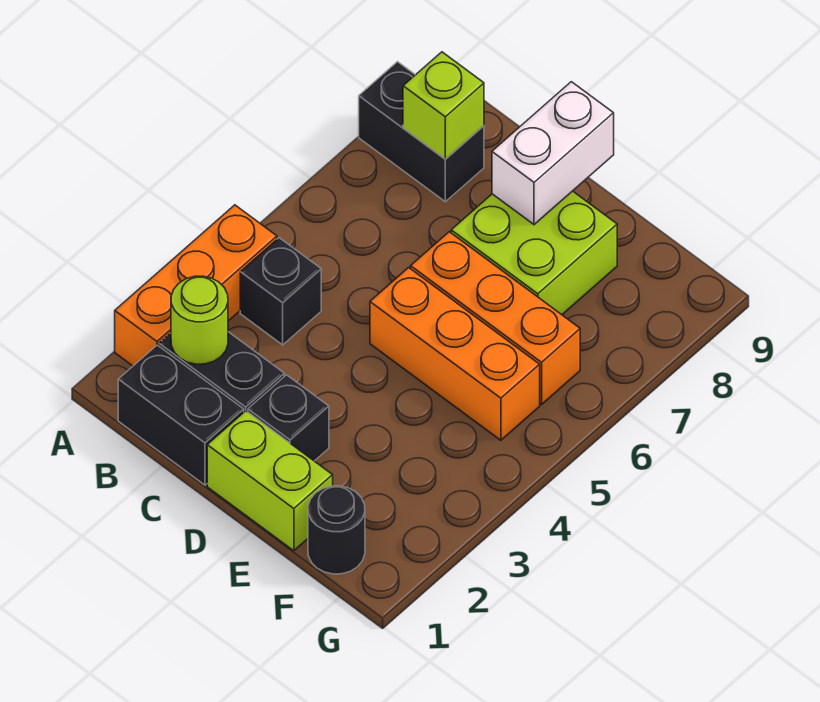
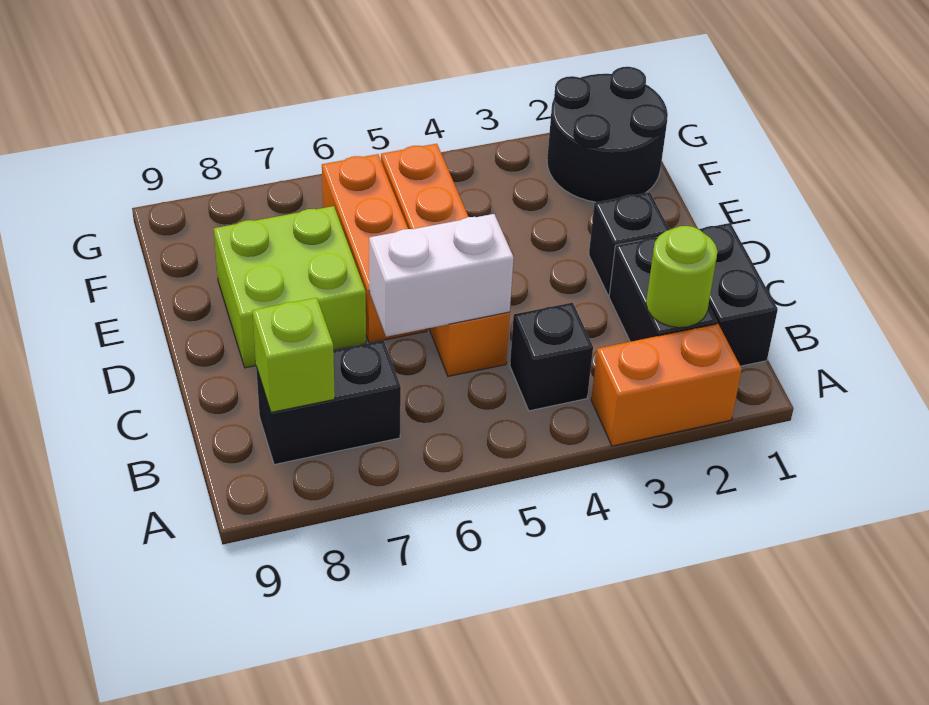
orange brick A2:A4 level 1 -> orange brick A2:A3 level 1
black brick A8:B8 level 1 -> black brick B7:B8 level 1
lime brick D1:E1 level 1 -> none
orange brick D5:F5 level 1 -> orange brick C5:F5 level 1
white brick D8:D9 level 2 -> white brick C5:C6 level 2
black round brick F1 level 1 -> black round brick F1:G2 level 1

